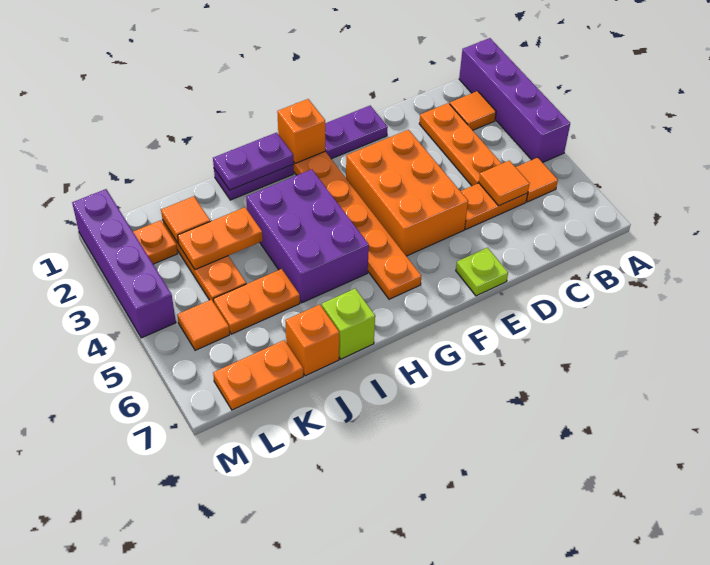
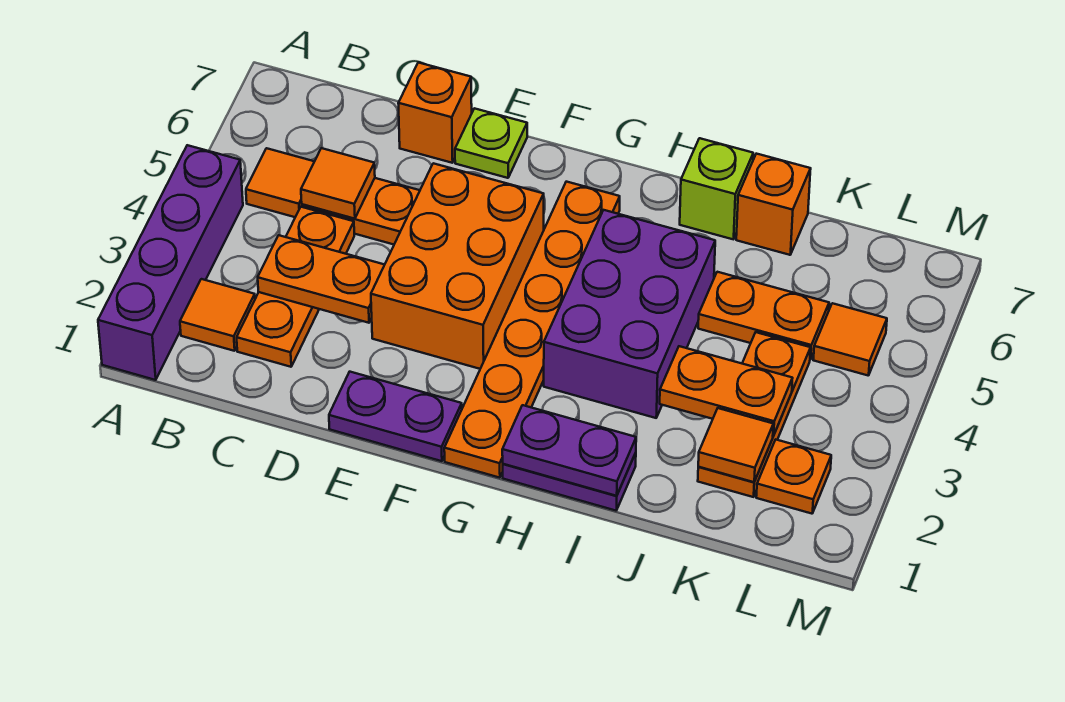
orange brick G1 level 2 -> orange brick D7 level 1
orange plate K7:L7 level 1 -> orange plate C3:D3 level 2
purple brick M1:M4 level 1 -> none

